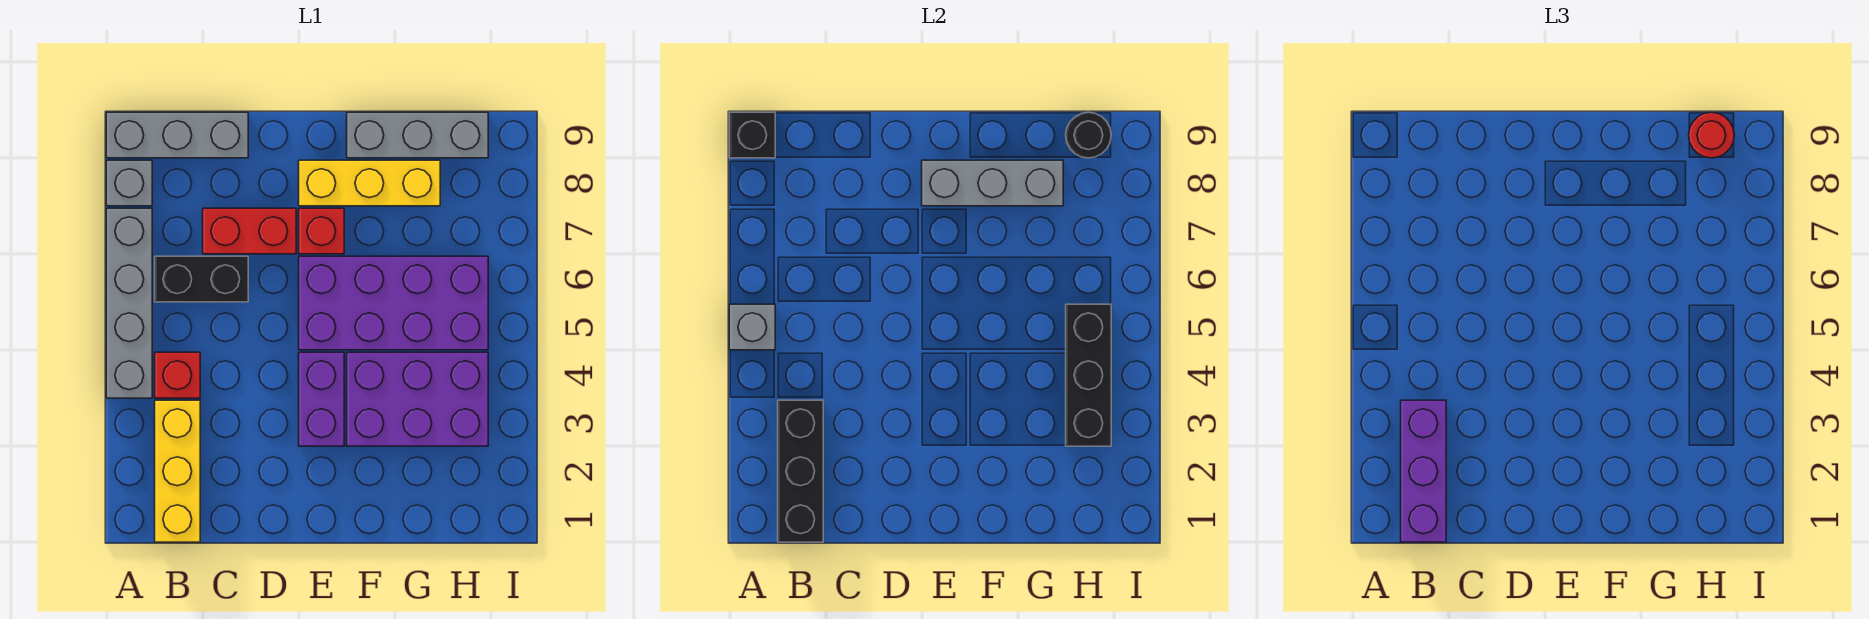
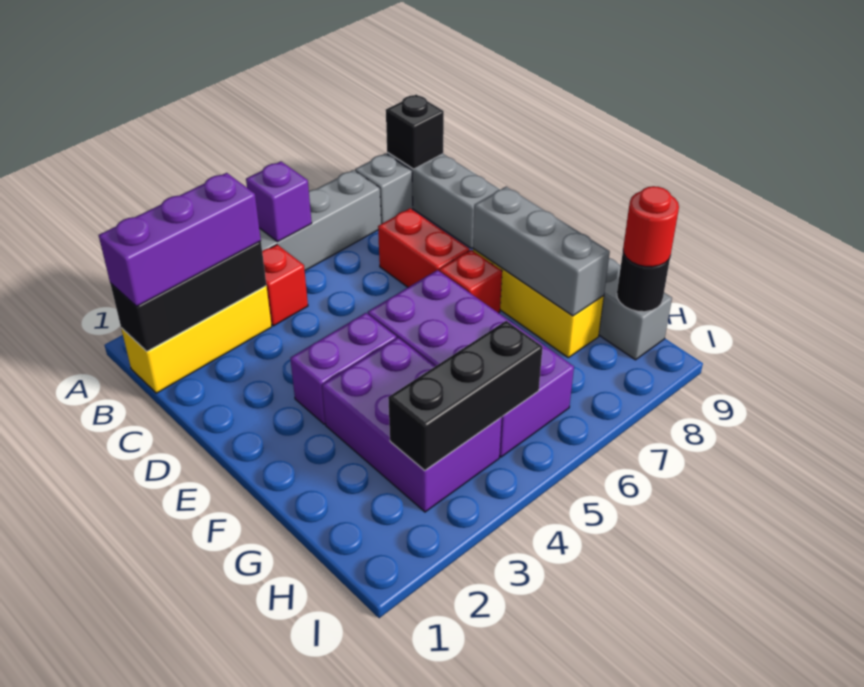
grey brick A5 level 2 -> purple brick A5 level 2
black brick B6:C6 level 1 -> none

